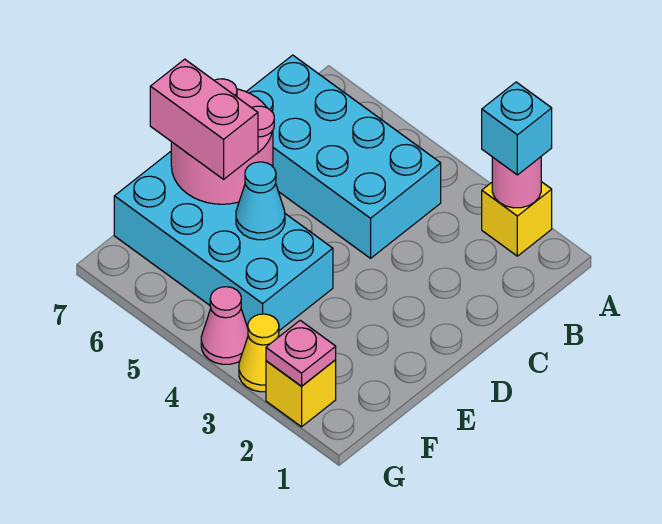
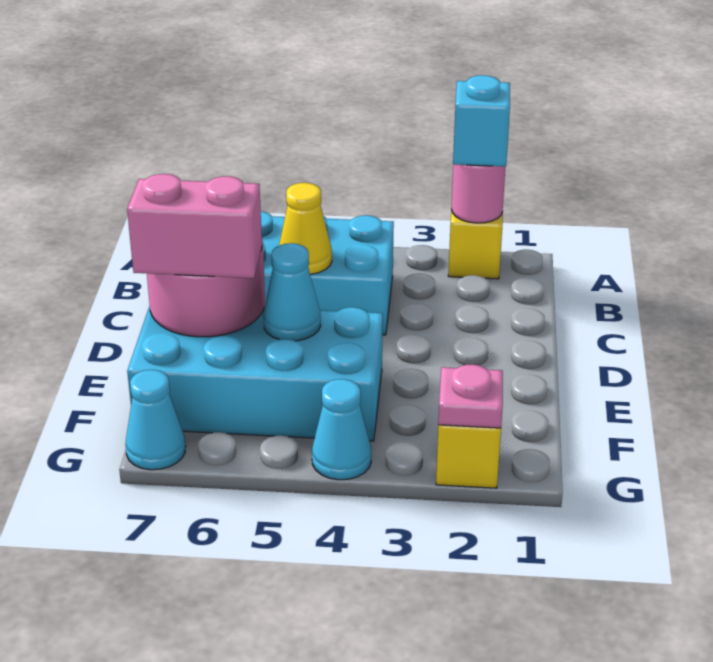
yellow cone G3 level 1 -> yellow cone C5 level 2
pink cone G4 level 1 -> cyan cone G4 level 1
none -> cyan cone G7 level 1

